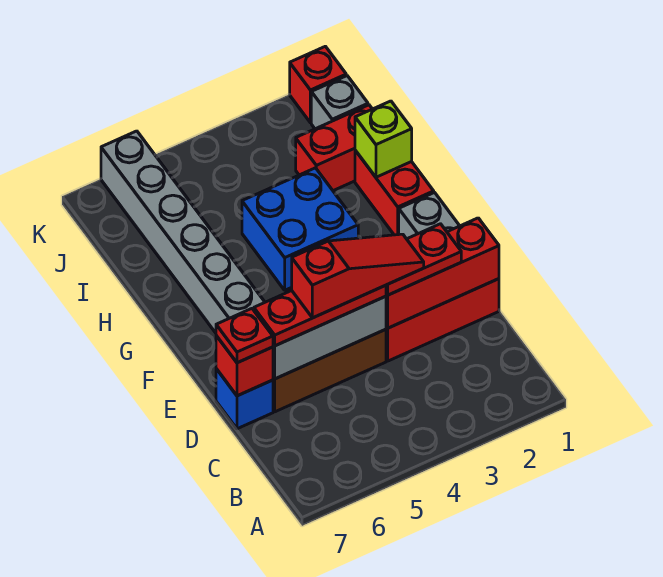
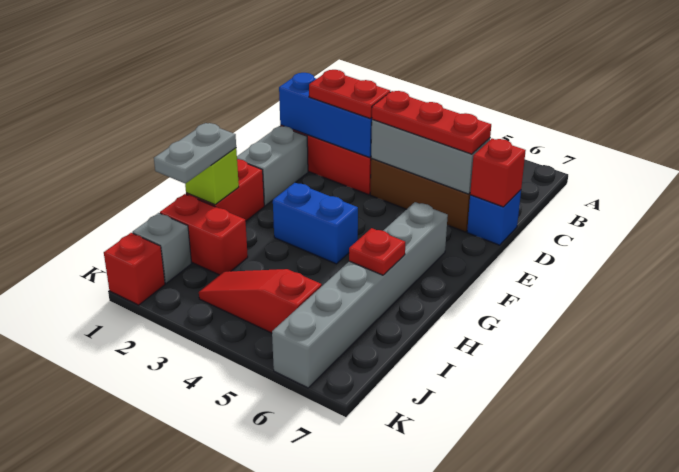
red brick D1:D3 level 2 -> blue brick D1:D3 level 2
red slope D3:D5 level 4 top 5 -> red slope J3:J5 level 1 top 5
red plate D7 level 3 -> red plate H6 level 2
blue brick G3:H4 level 1 -> blue brick G3:G4 level 1
none -> grey plate H1:I1 level 3

